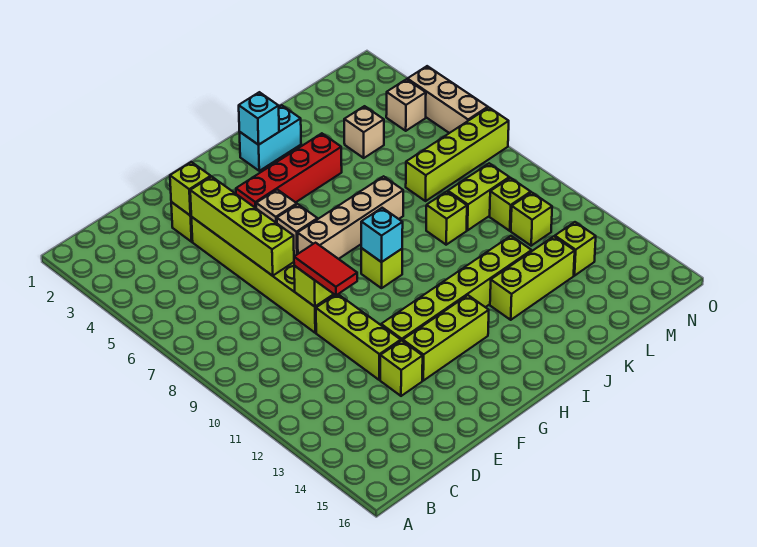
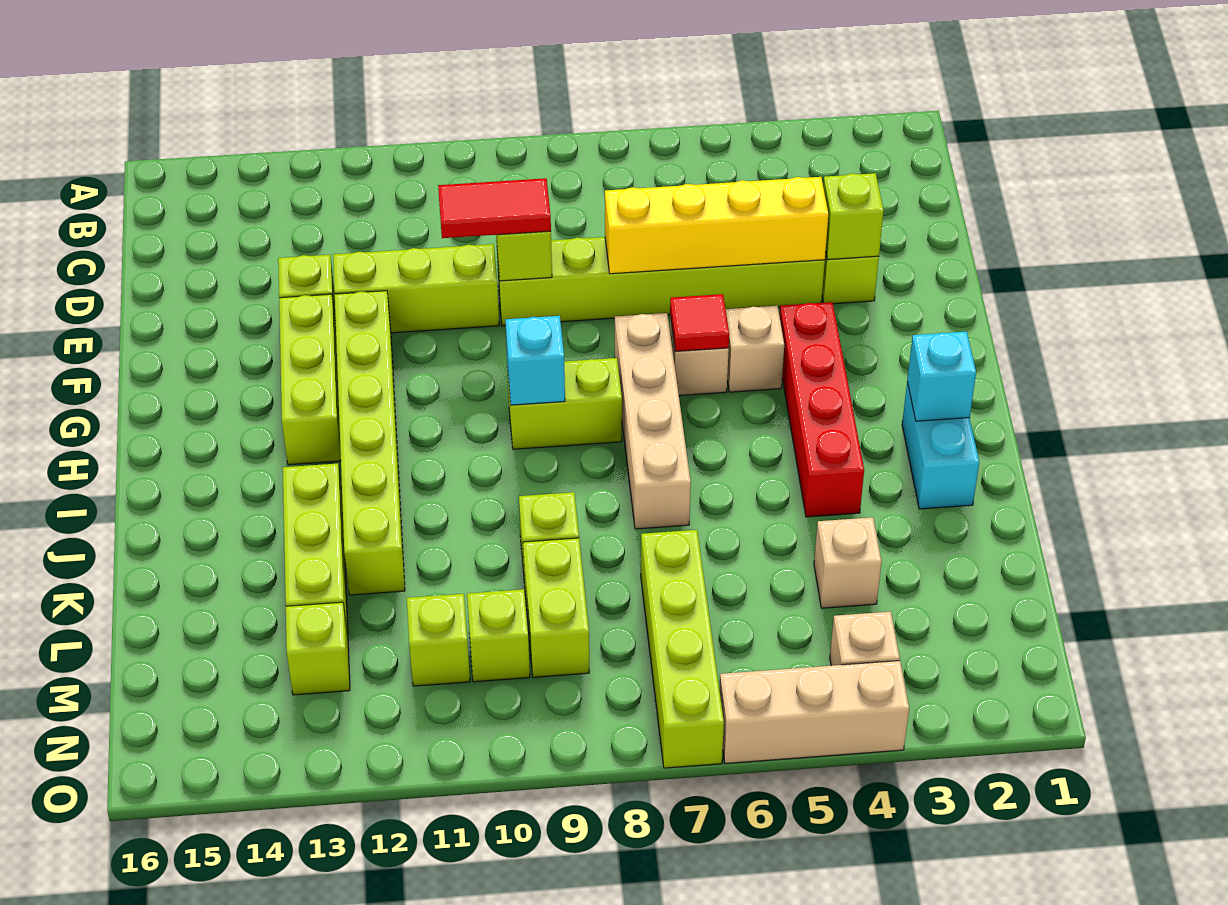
lime brick E4:E7 level 2 -> yellow brick E4:E7 level 2
none -> red tile G6 level 2
lime brick H9 level 1 -> lime brick H8:H9 level 1

